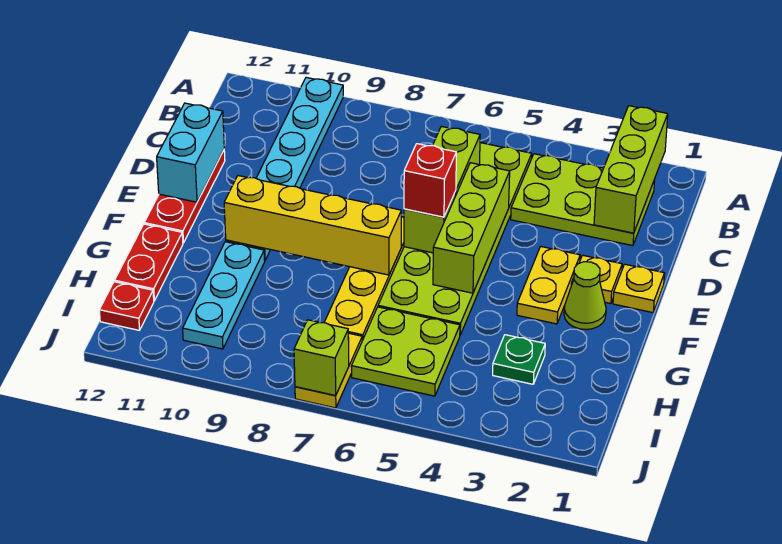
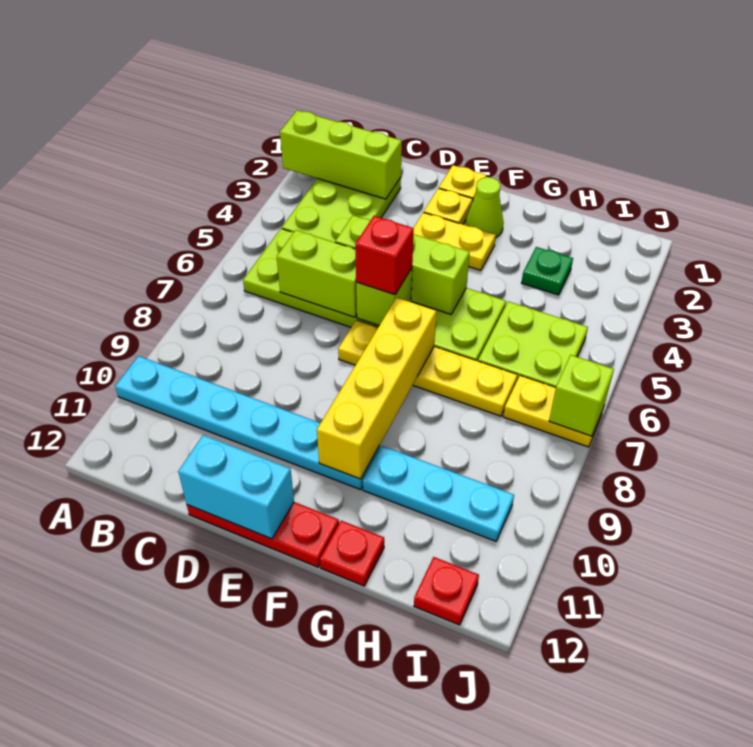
red plate G12:H12 level 1 -> red plate G12 level 1

